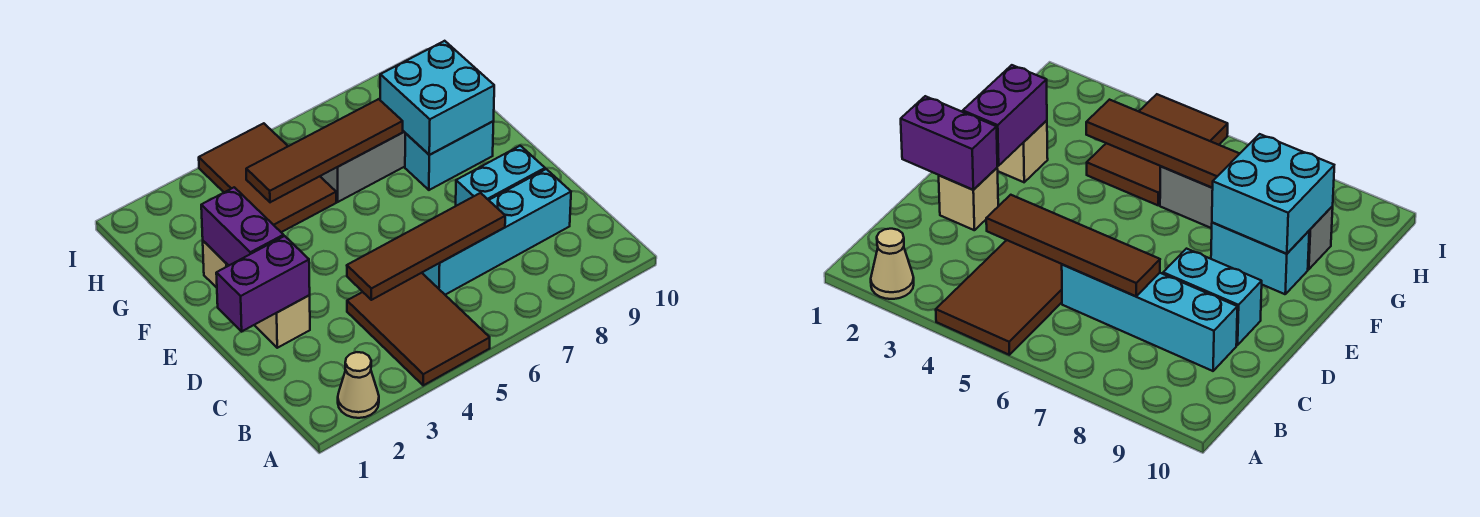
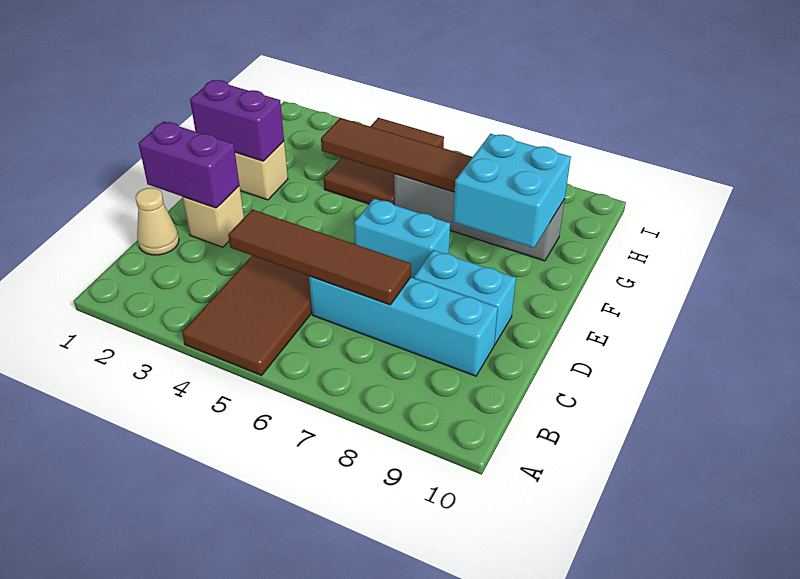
tan cone A2 level 1 -> tan cone C1 level 1
purple brick E2:F2 level 2 -> purple brick F1:F2 level 2
cyan brick F8:F9 level 1 -> cyan brick E6:E7 level 1

